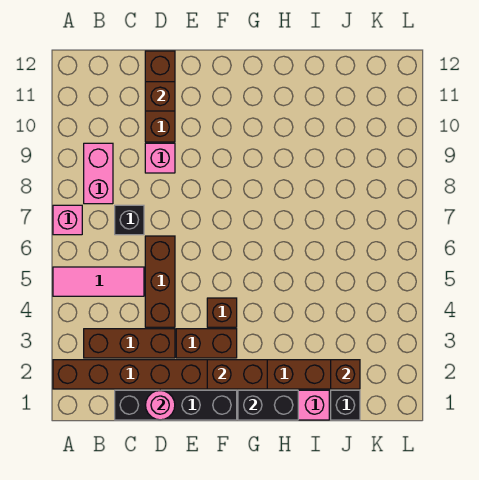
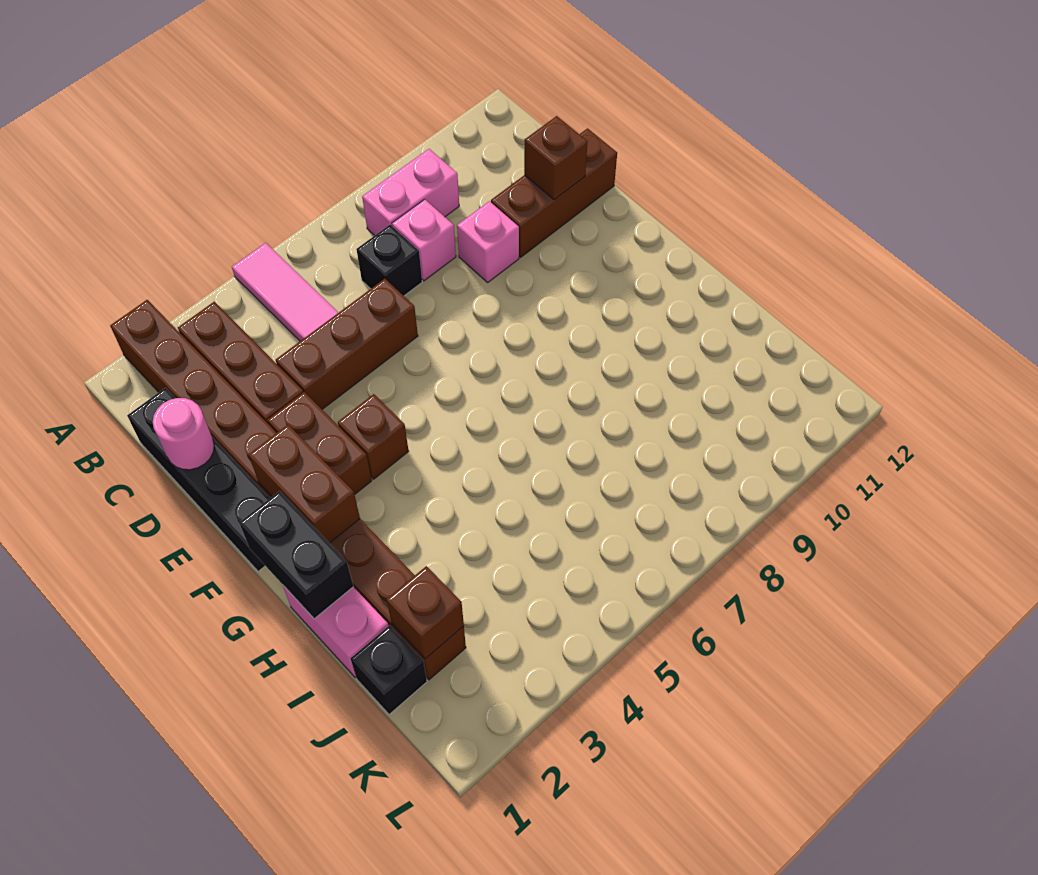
pink brick A7 level 1 -> pink brick C8 level 1

